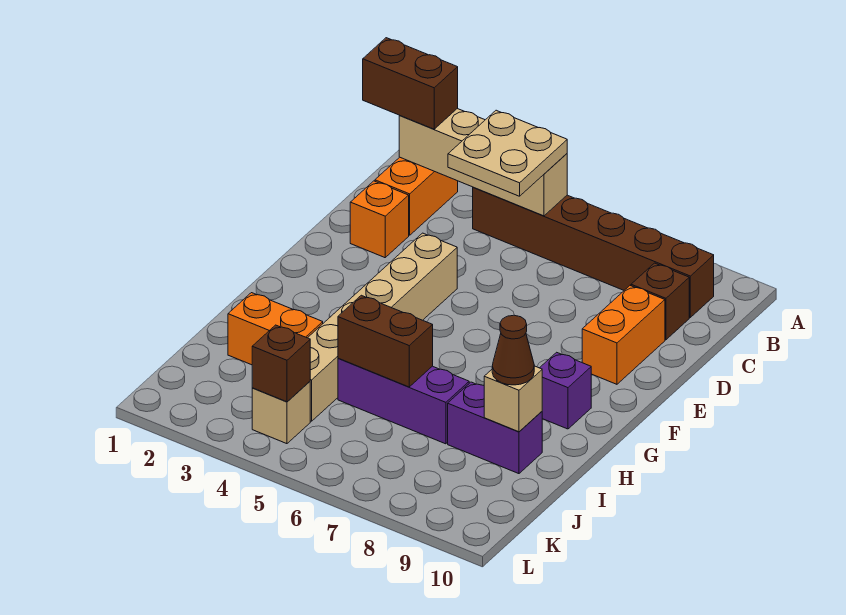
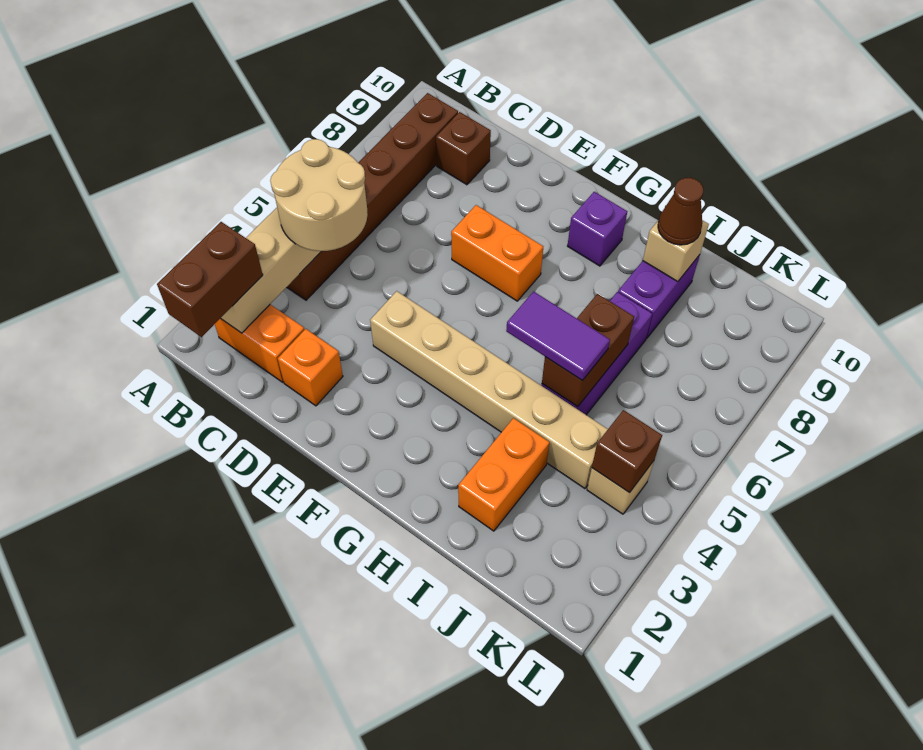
tan plate B4:C5 level 3 -> tan round brick B4:C5 level 3
orange brick D9:E9 level 1 -> orange brick E7:F7 level 1
none -> purple tile H5:I5 level 3

